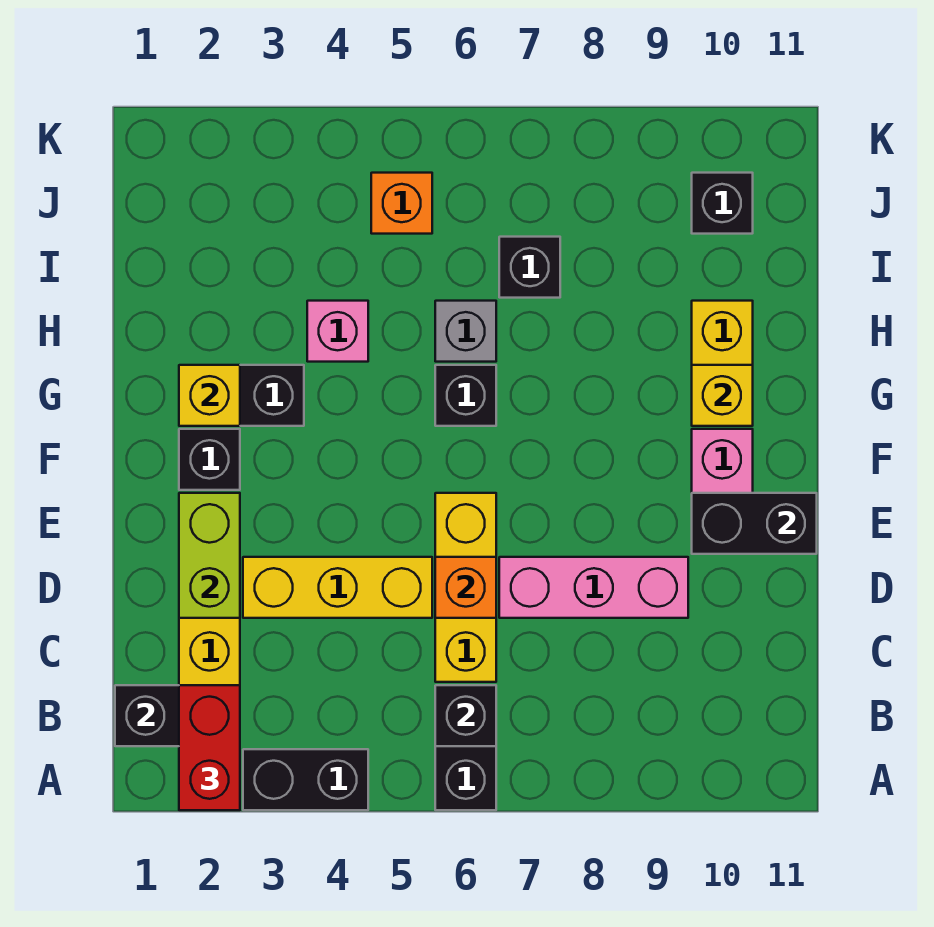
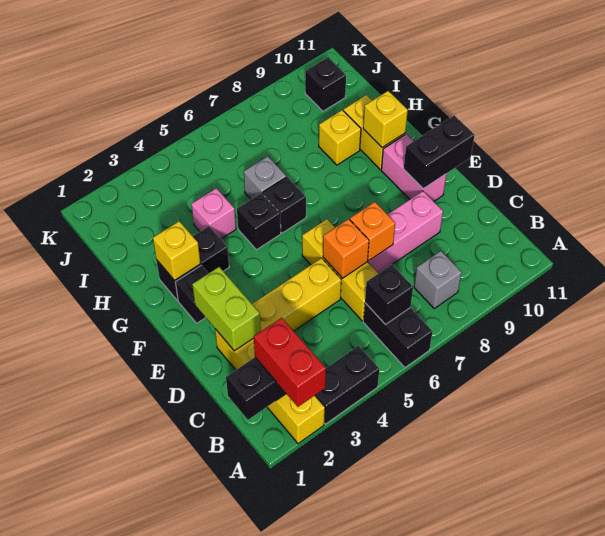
none -> grey brick B8 level 1
none -> yellow brick H9 level 1
black brick I7 level 1 -> black brick G5 level 1
orange brick J5 level 1 -> orange brick D7 level 2

